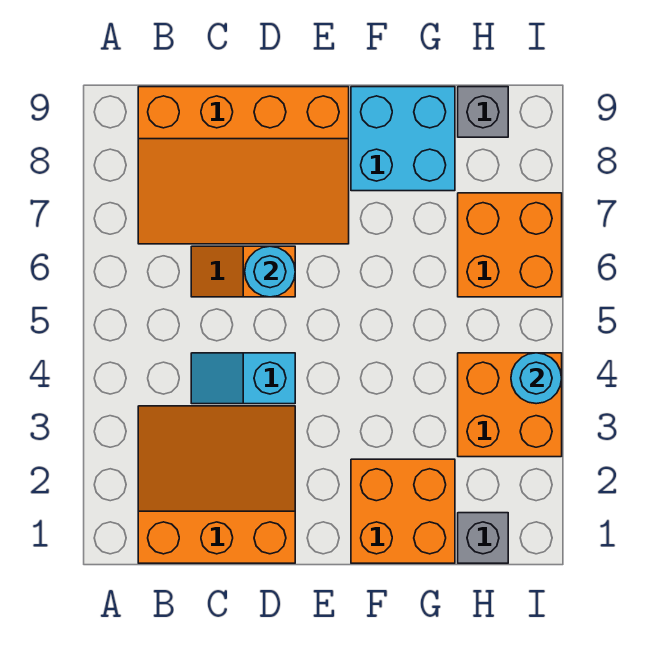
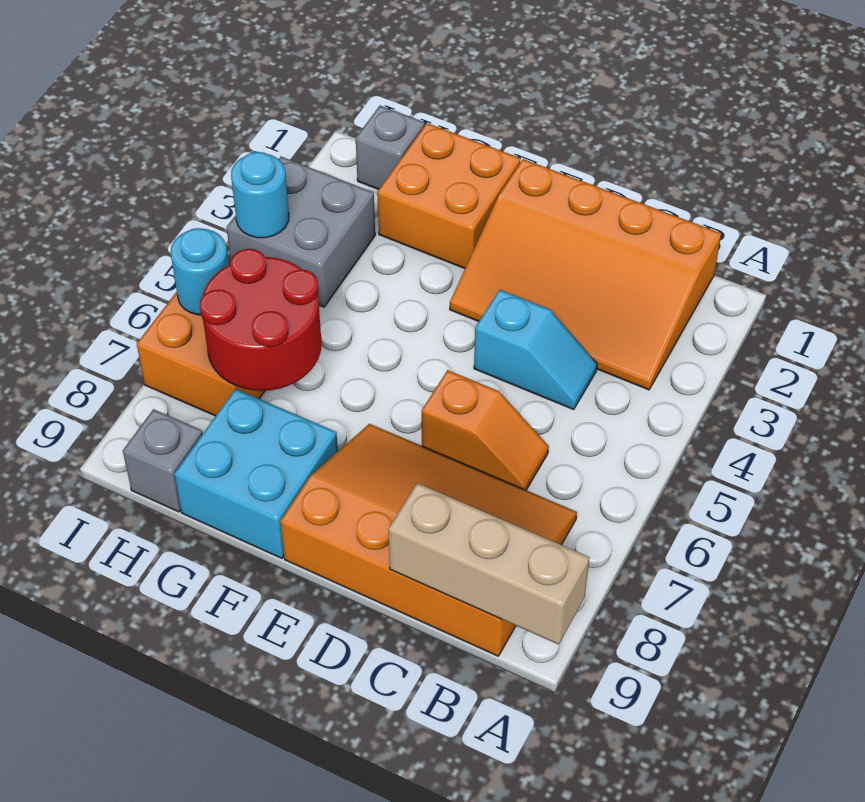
none -> tan brick A9:C9 level 2
orange slope B1:D3 level 1 top 1 -> orange slope B1:E3 level 1 top 1
cyan round brick D6 level 2 -> cyan round brick I6 level 2
none -> red round brick G6:H7 level 2
orange brick H3:I4 level 1 -> grey brick H3:I4 level 1

